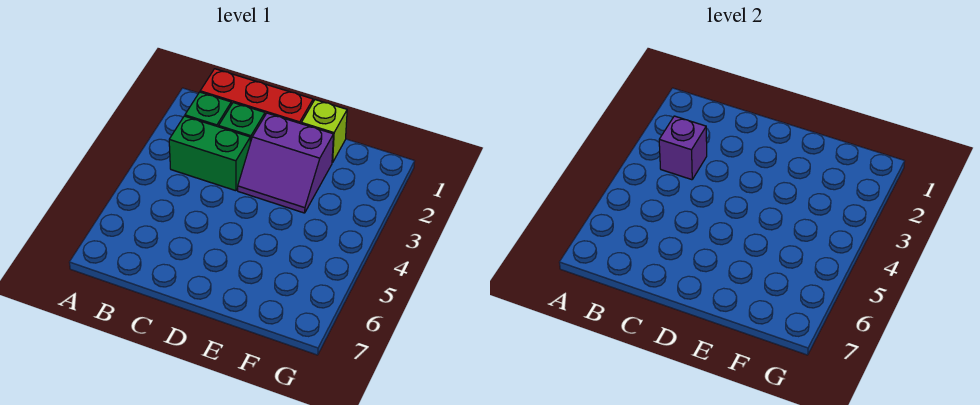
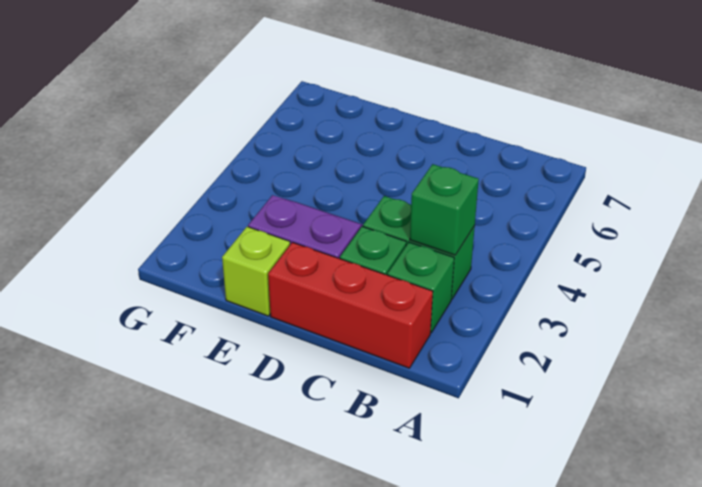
purple brick B3 level 2 -> green brick B3 level 2

